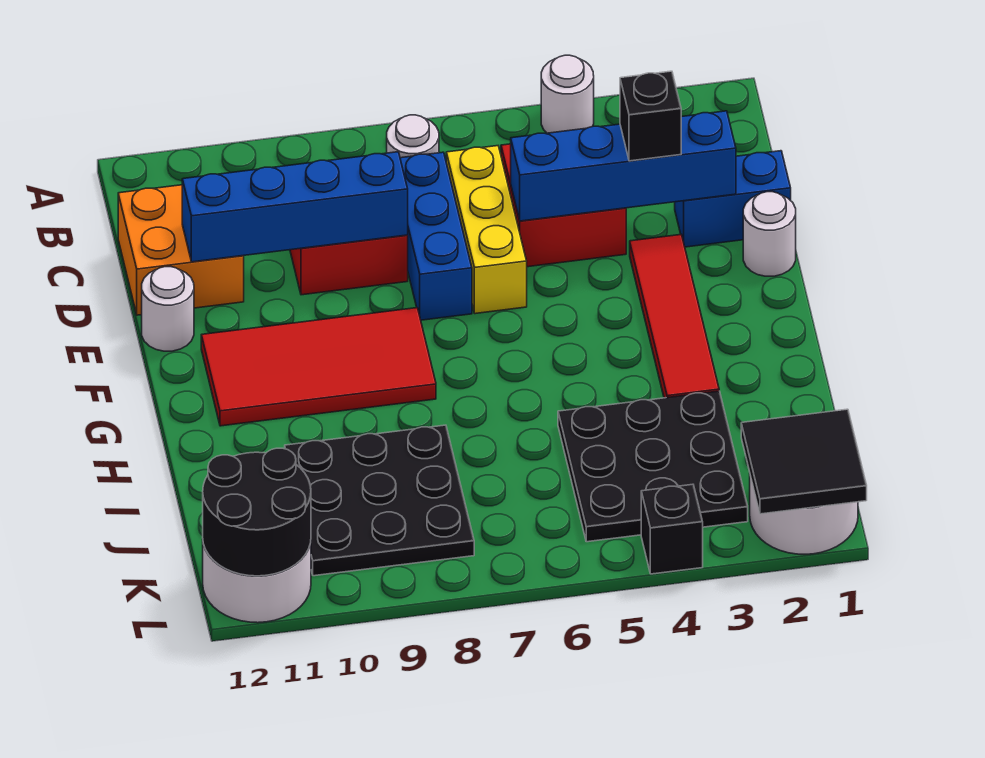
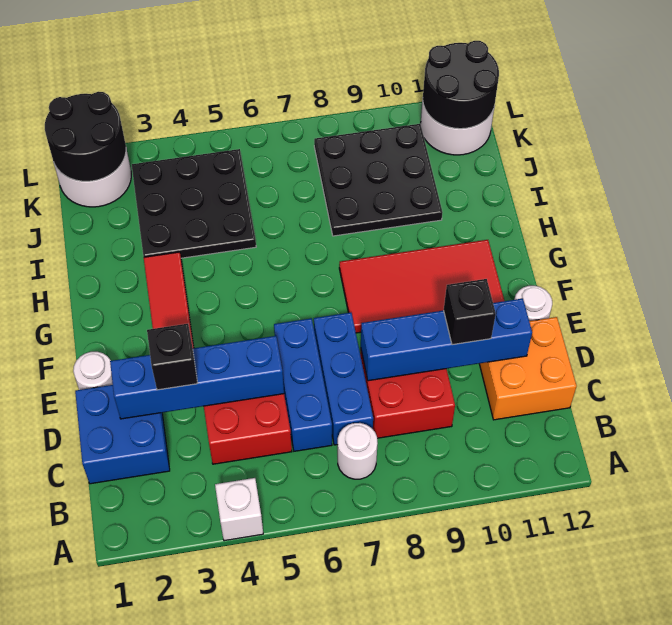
white round brick A4 level 1 -> white brick A4 level 1
yellow brick C6:E6 level 1 -> blue brick C6:E6 level 1
blue brick D1:D2 level 1 -> blue brick C1:D2 level 1
black tile K1:L2 level 2 -> black round brick K1:L2 level 2
black brick L4 level 1 -> black brick D10 level 3

